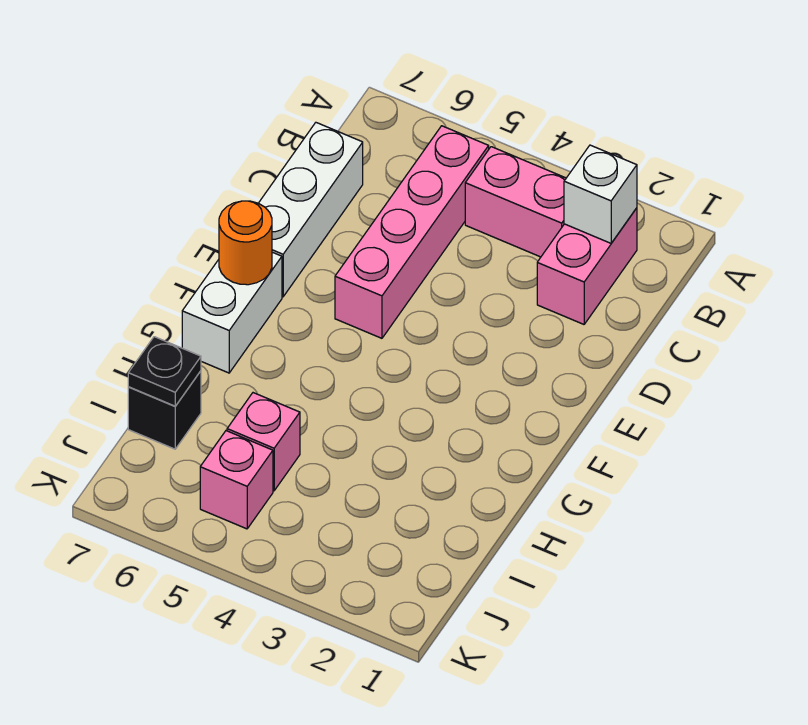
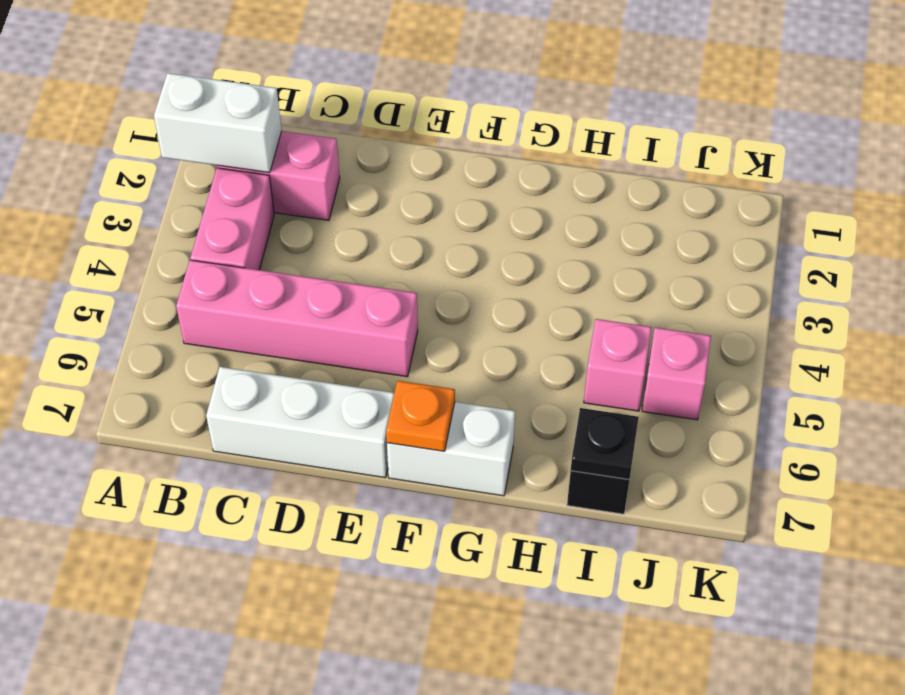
white brick B2 level 2 -> white brick A2:B2 level 2
orange round brick F7 level 2 -> orange plate F7 level 2

